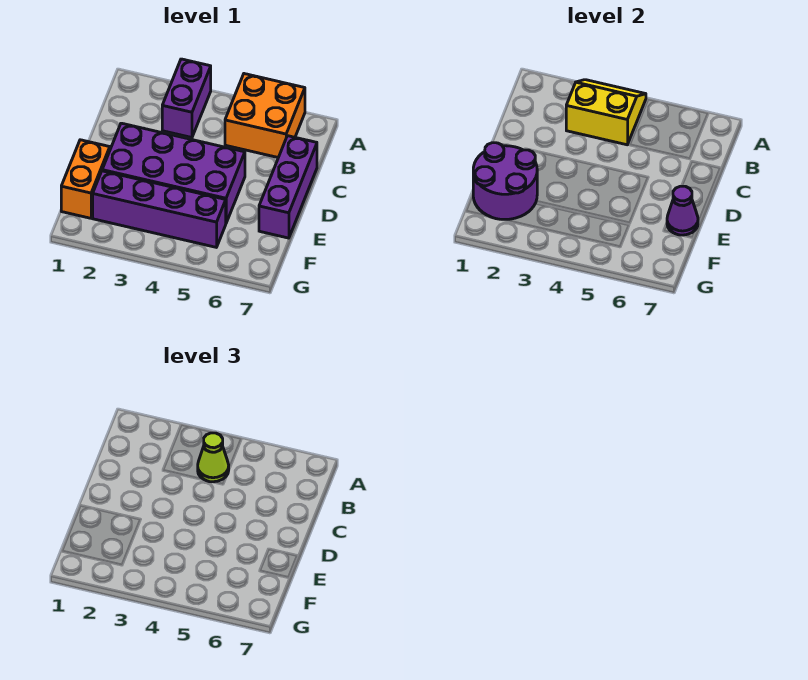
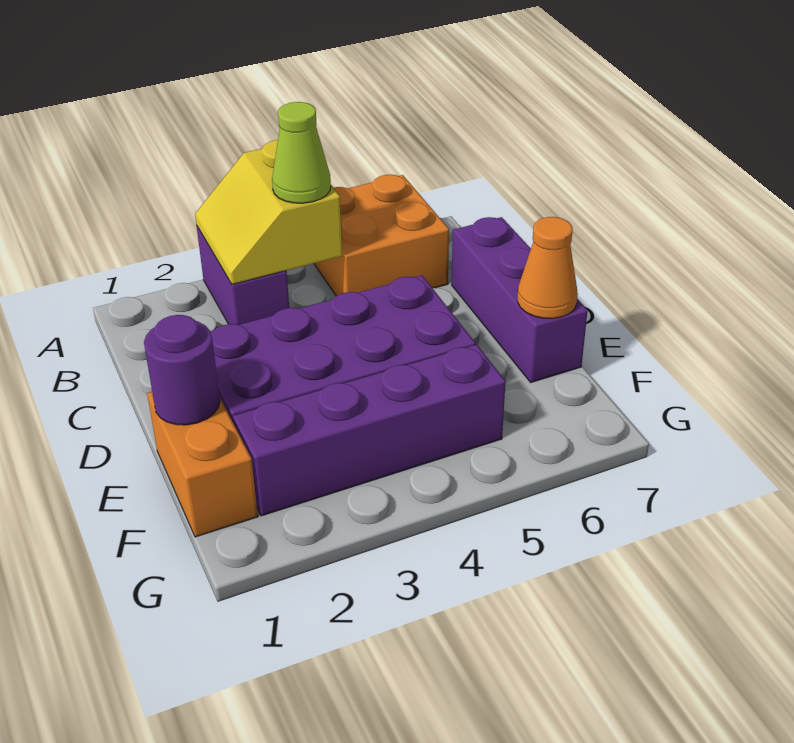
yellow slope A3:B4 level 2 top B -> yellow slope A3:B4 level 2 top 4
purple round brick E1:F2 level 2 -> purple round brick E1 level 2
purple cone E7 level 2 -> orange cone E7 level 2

